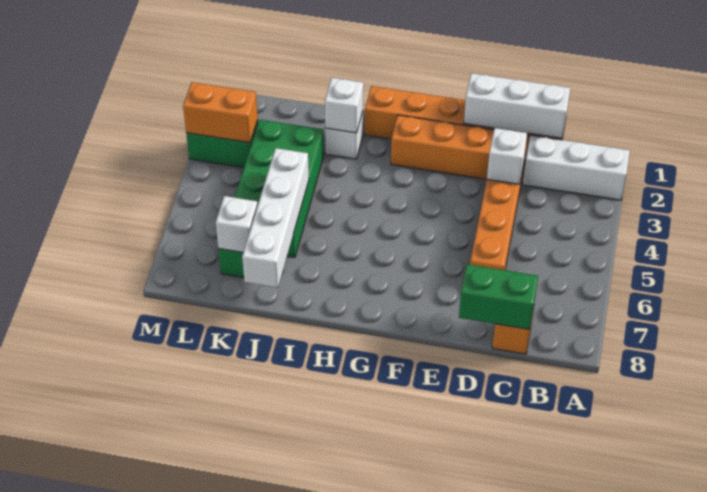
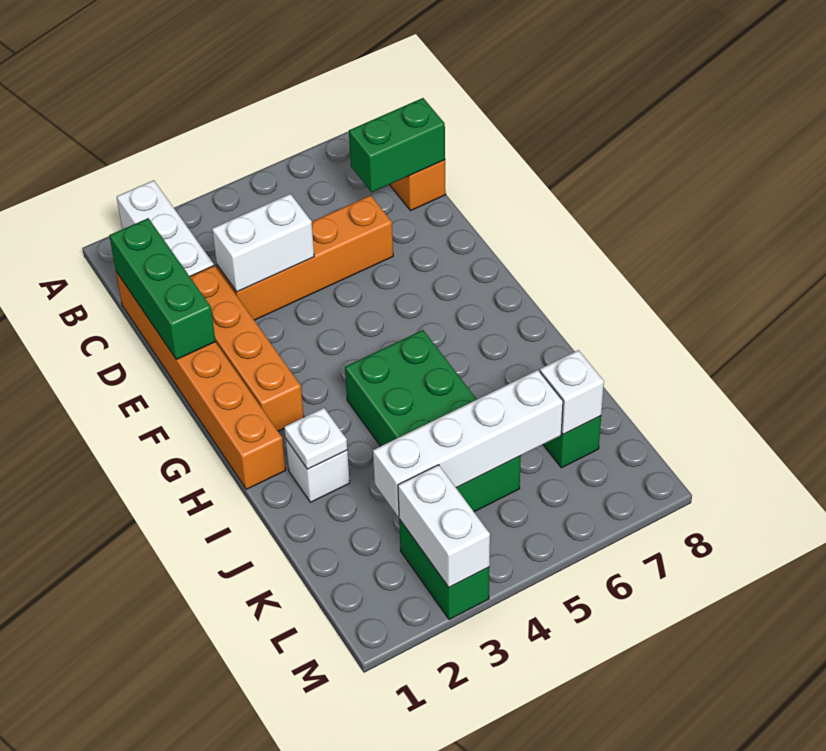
white brick C1:E1 level 2 -> green brick C1:E1 level 2
green brick C8:D8 level 2 -> green brick C7:C8 level 2
white brick D3 level 2 -> white brick D3:D4 level 2
white brick I2 level 2 -> white plate I2 level 2
green brick J3:K6 level 1 -> green brick H4:K5 level 1
white brick J5:J8 level 2 -> white brick K3:K6 level 2
orange brick L3:M3 level 2 -> white brick L3:M3 level 2

